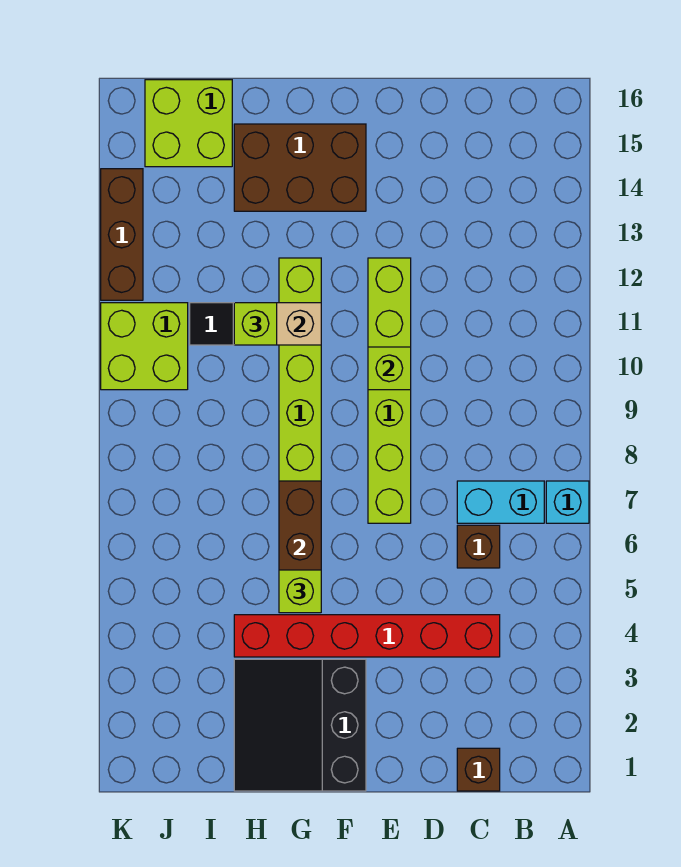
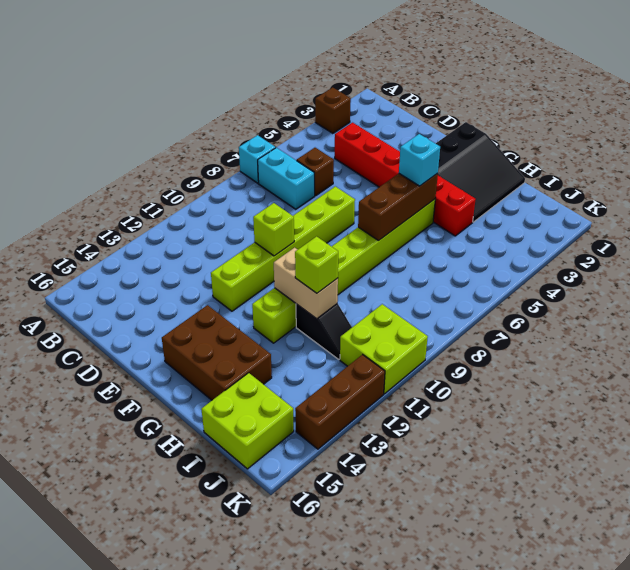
brown brick C1 level 1 -> brown brick A3 level 1
lime brick G5 level 3 -> cyan brick G5 level 3

